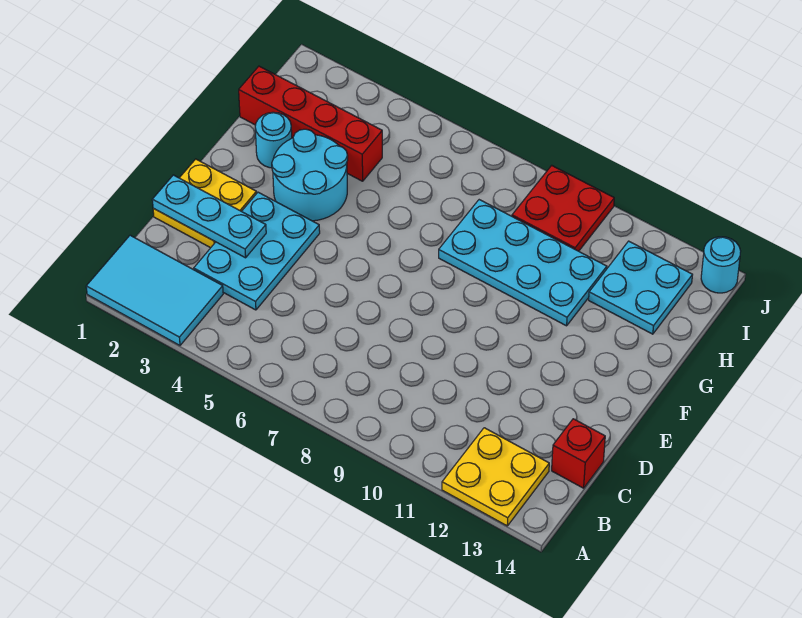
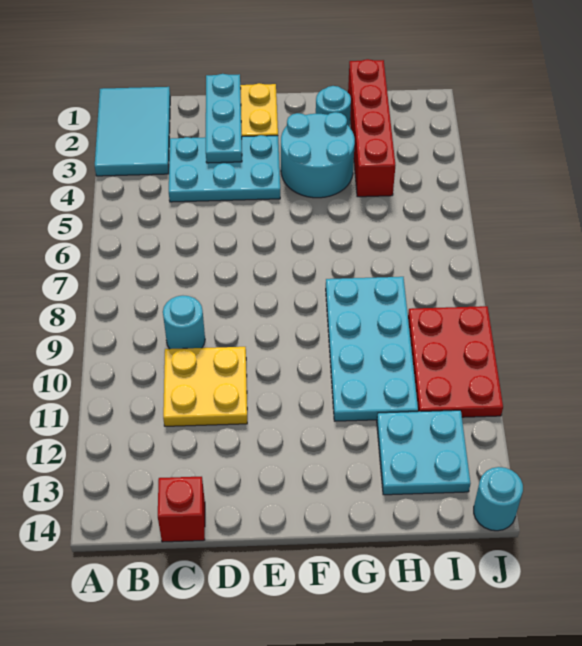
yellow plate A12:B13 level 1 -> yellow plate C10:D11 level 1
none -> cyan round brick C9 level 1
red plate I9:J10 level 1 -> red plate I9:J11 level 1

